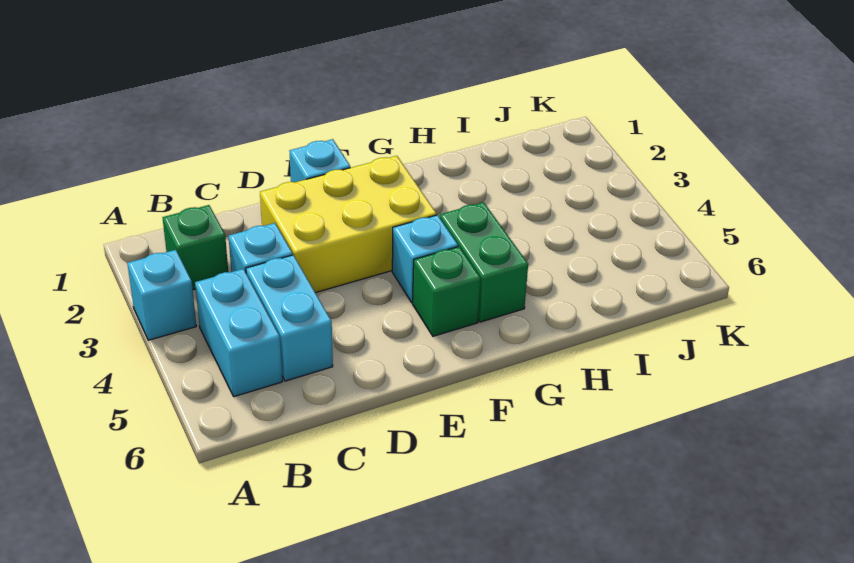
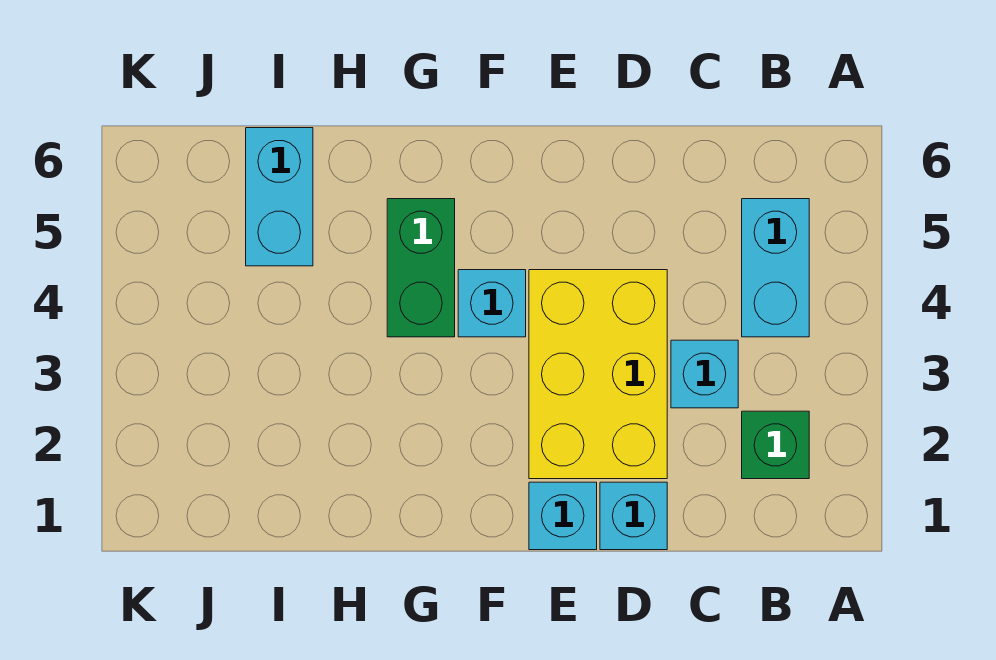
cyan brick A3 level 1 -> cyan brick D1 level 1
cyan brick C4:C5 level 1 -> cyan brick I5:I6 level 1
yellow brick D2:F3 level 1 -> yellow brick D2:E4 level 1
green brick F5 level 1 -> none

